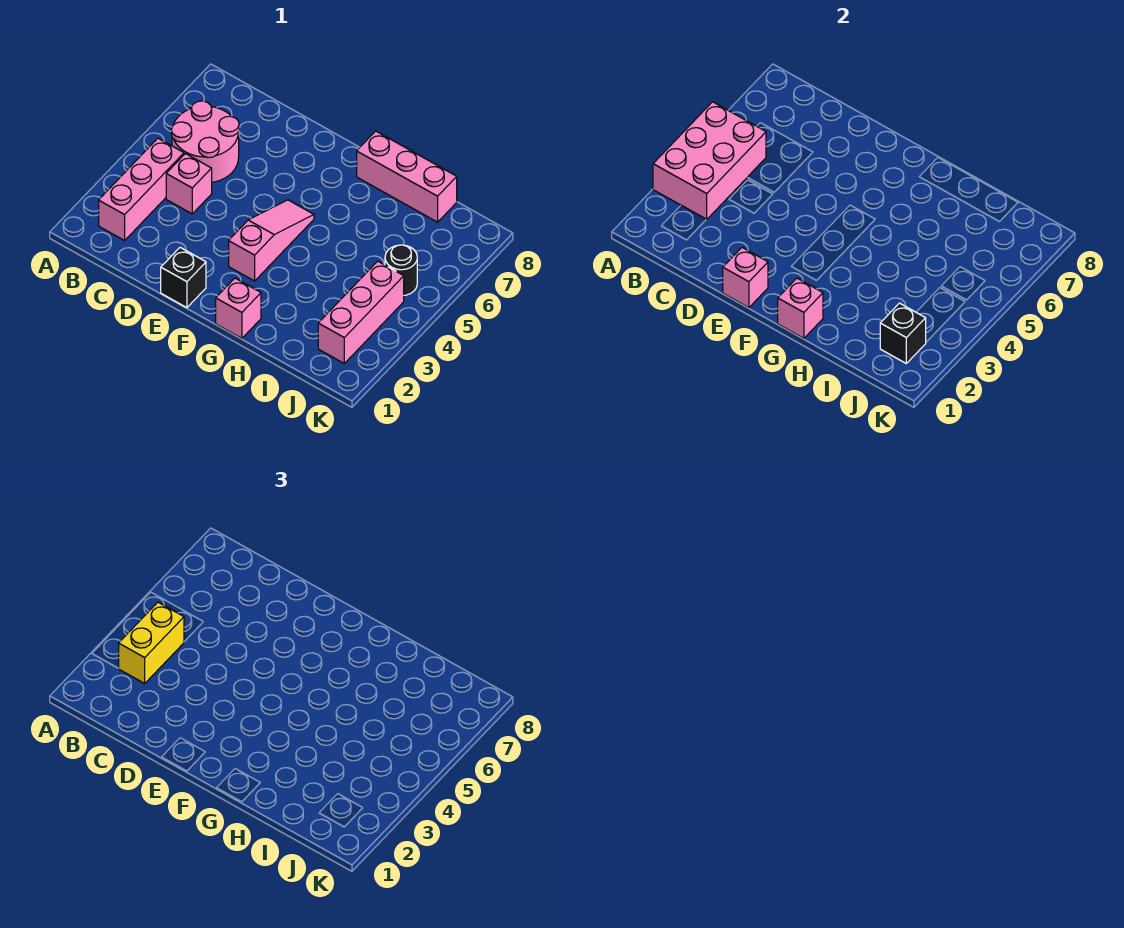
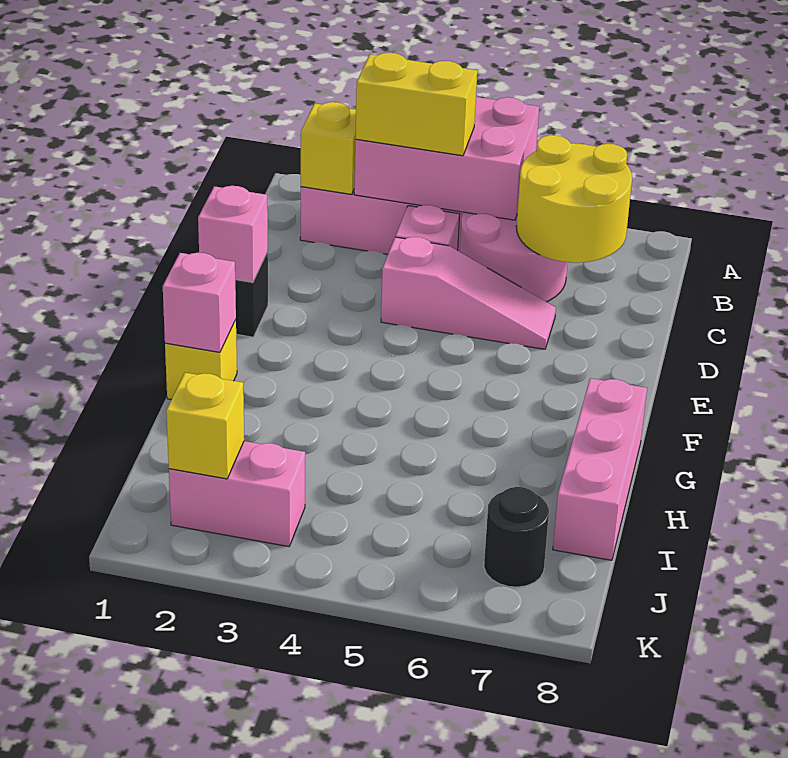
none -> yellow brick B2 level 2
none -> yellow round brick B6:C7 level 2
pink slope F3:F5 level 1 top 3 -> pink slope D4:D6 level 1 top 4
pink brick G1 level 1 -> yellow brick G1 level 1
pink brick J2:J4 level 1 -> pink brick J2:J3 level 1
black brick J2 level 2 -> yellow brick J2 level 2
black round brick J5 level 1 -> black round brick J7 level 1

